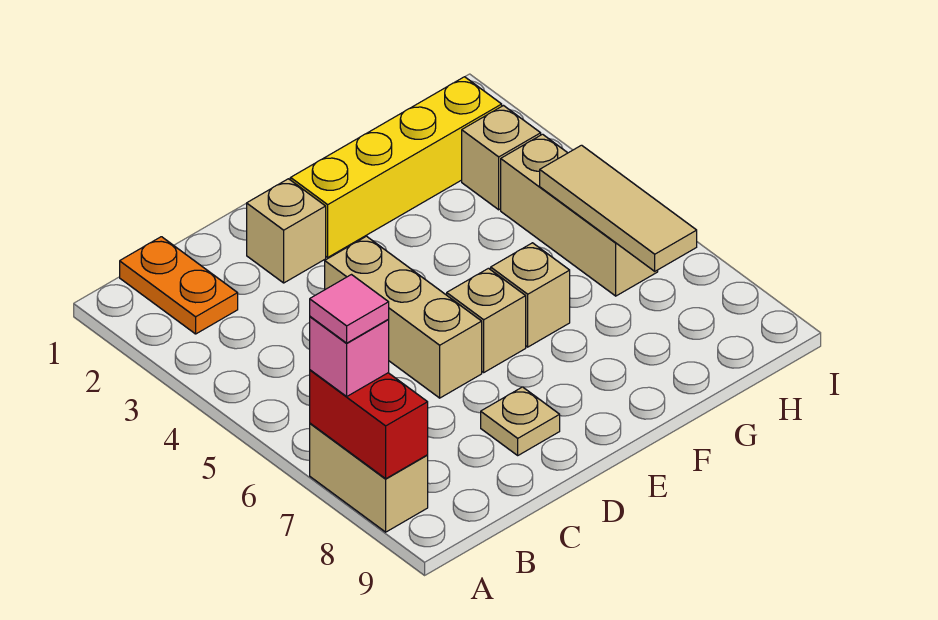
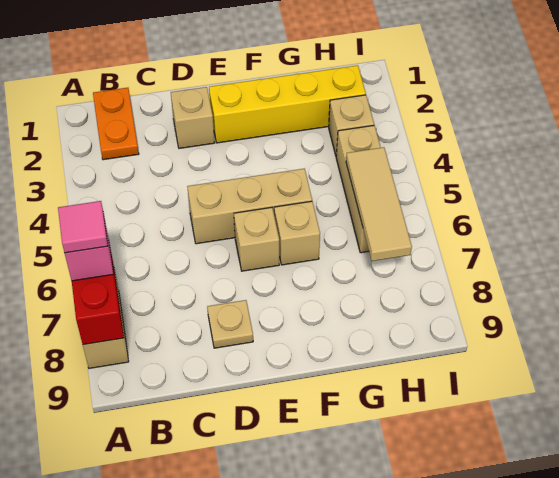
tan brick D4:D6 level 1 -> tan brick D5:F5 level 1

